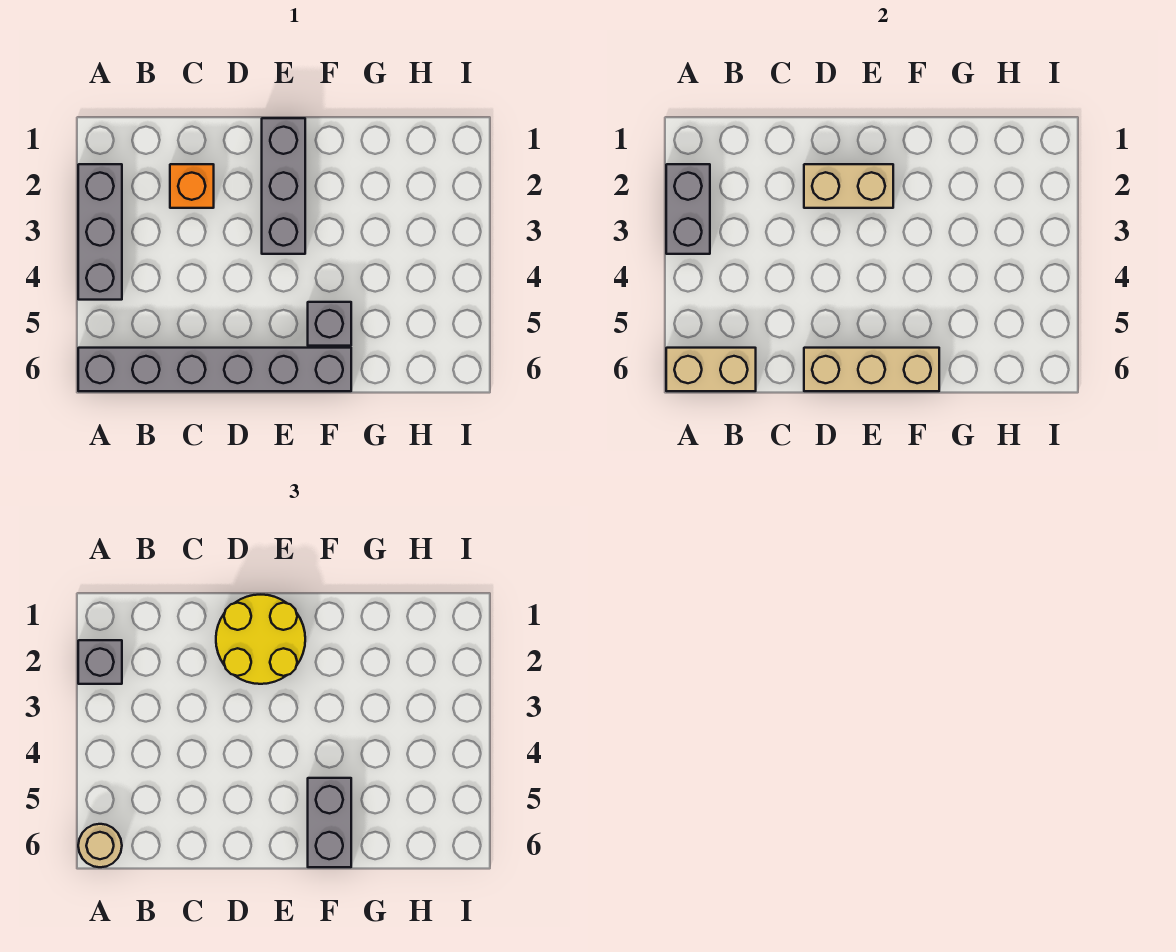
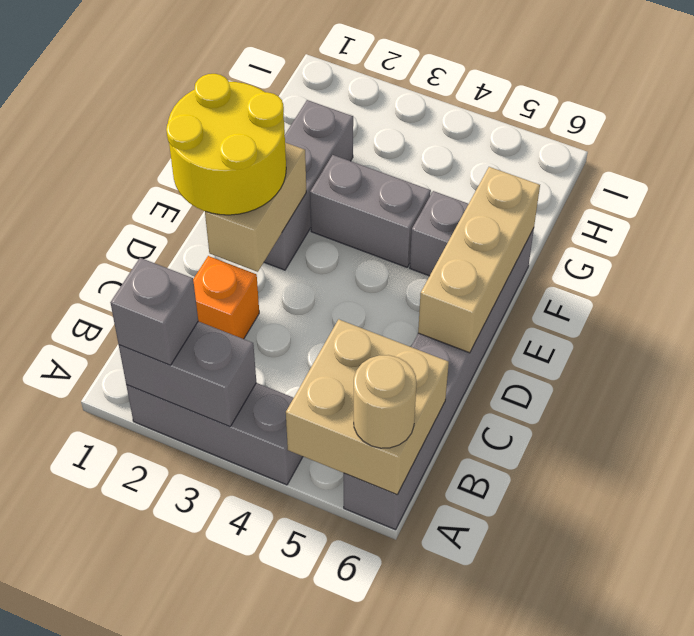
tan brick A6:B6 level 2 -> tan brick A5:B6 level 2
grey brick E1:E3 level 1 -> grey brick E2:G2 level 1
grey brick F5:F6 level 3 -> grey brick F3:F4 level 1

